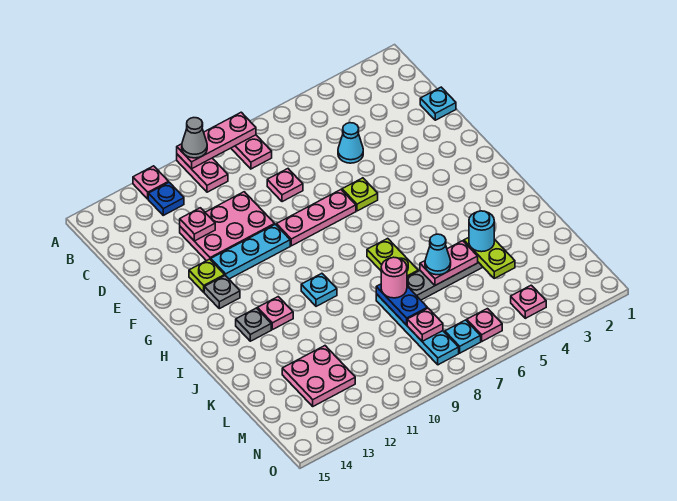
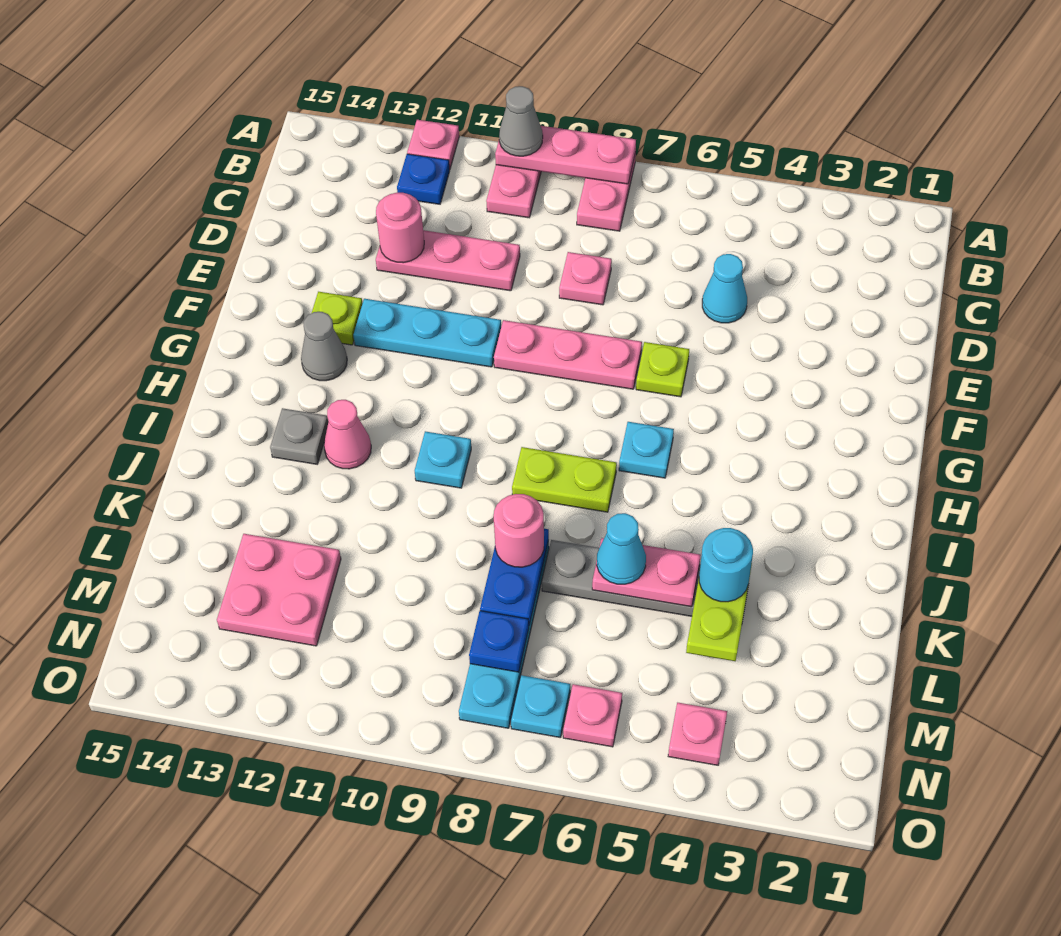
cyan plate D1 level 1 -> cyan plate H6 level 1
pink plate D10:E12 level 1 -> pink plate D10:D12 level 1
pink plate D12 level 2 -> pink round brick D12 level 2
grey plate G13 level 1 -> grey cone G13 level 1
lime plate I7:J7 level 1 -> lime plate I7:I8 level 1
pink plate I12 level 1 -> pink cone I12 level 1
pink plate M8 level 2 -> blue plate M8 level 2

